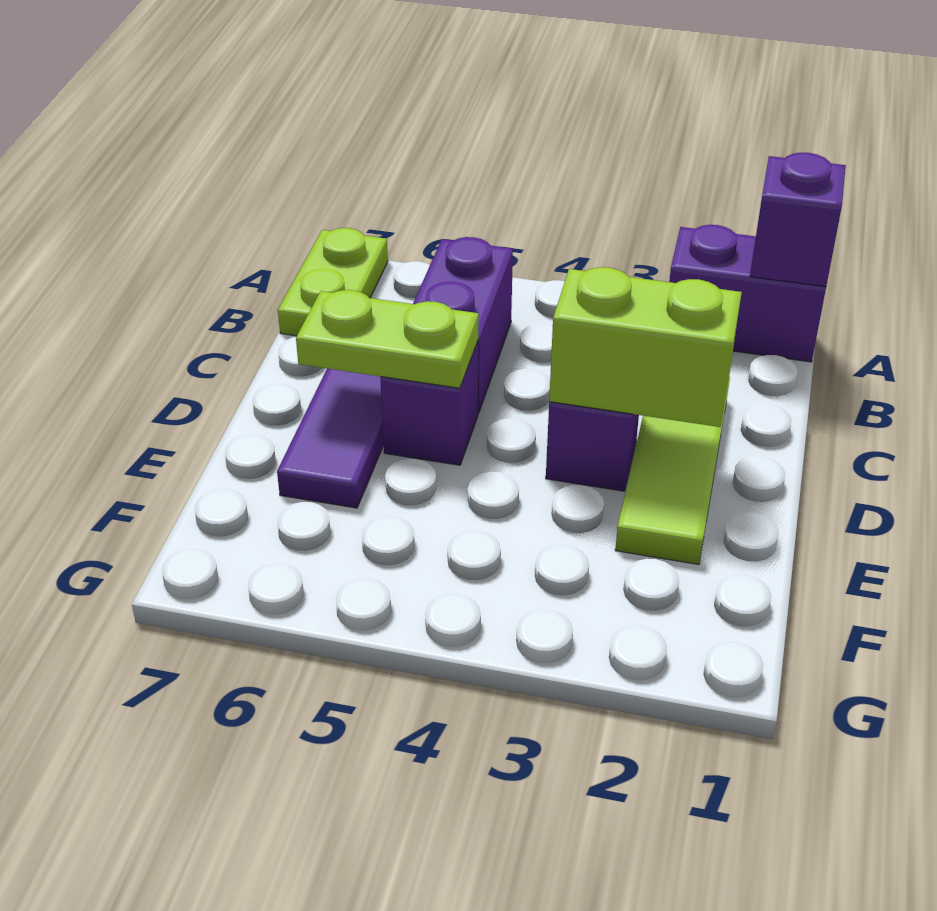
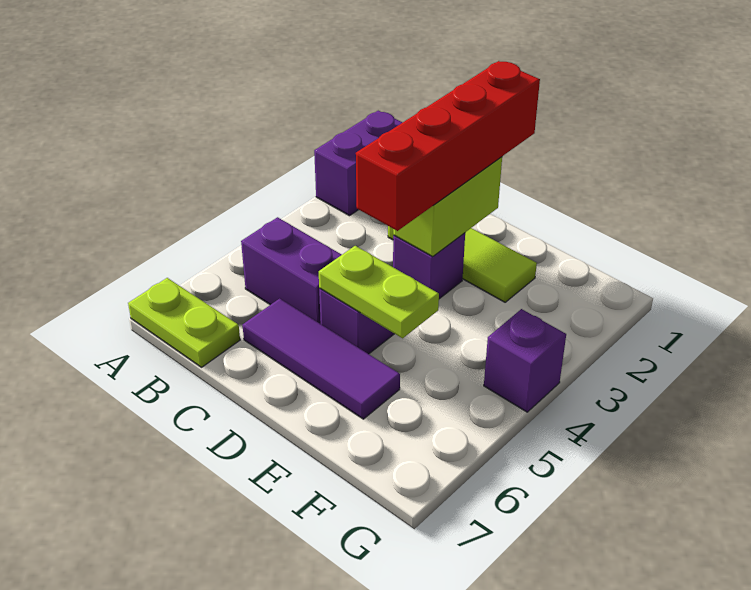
purple brick A1 level 2 -> purple brick G4 level 1
none -> red brick D1:D4 level 3
lime plate D5:D6 level 2 -> lime plate D5:E5 level 2

